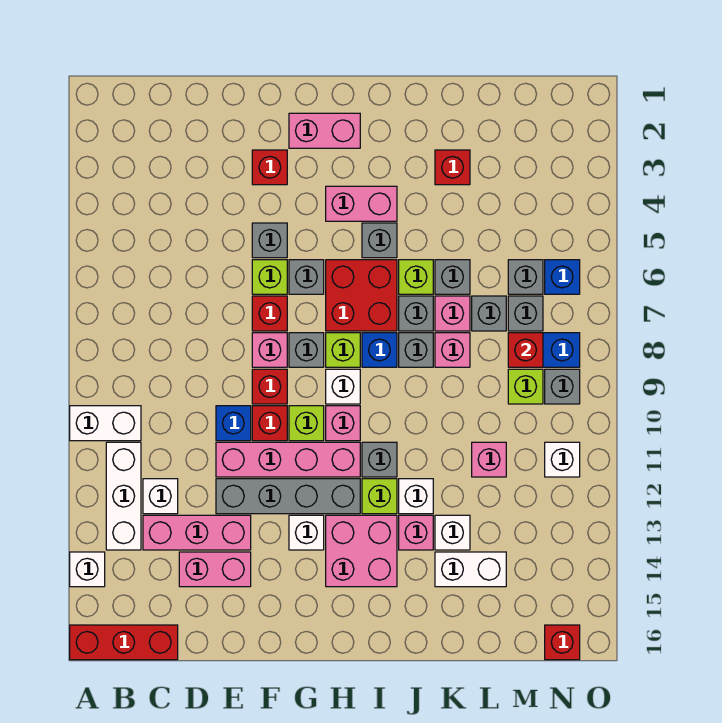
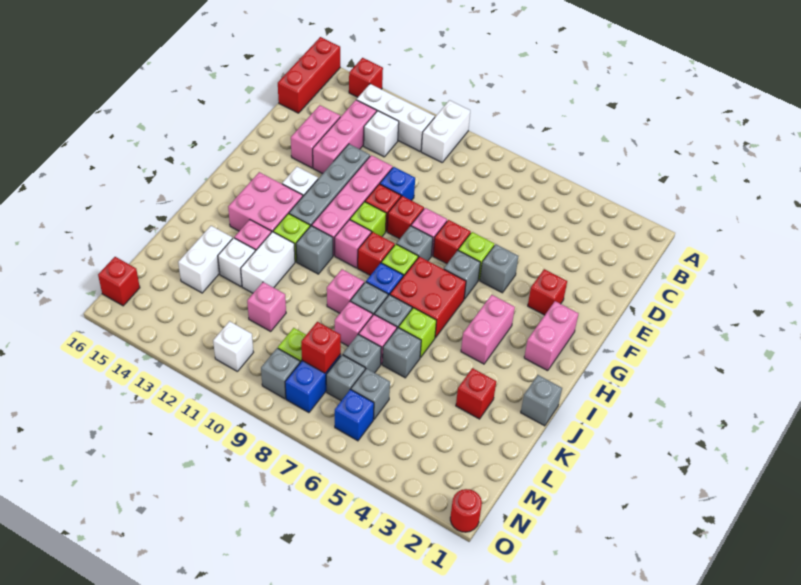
white brick A14 level 1 -> red brick A14 level 1
white brick H9 level 1 -> red brick H9 level 1
grey brick I5 level 1 -> grey brick J1 level 1
none -> pink brick J9 level 1
white brick J12 level 1 -> white brick J12:K12 level 1
none -> red round brick O1 level 1

